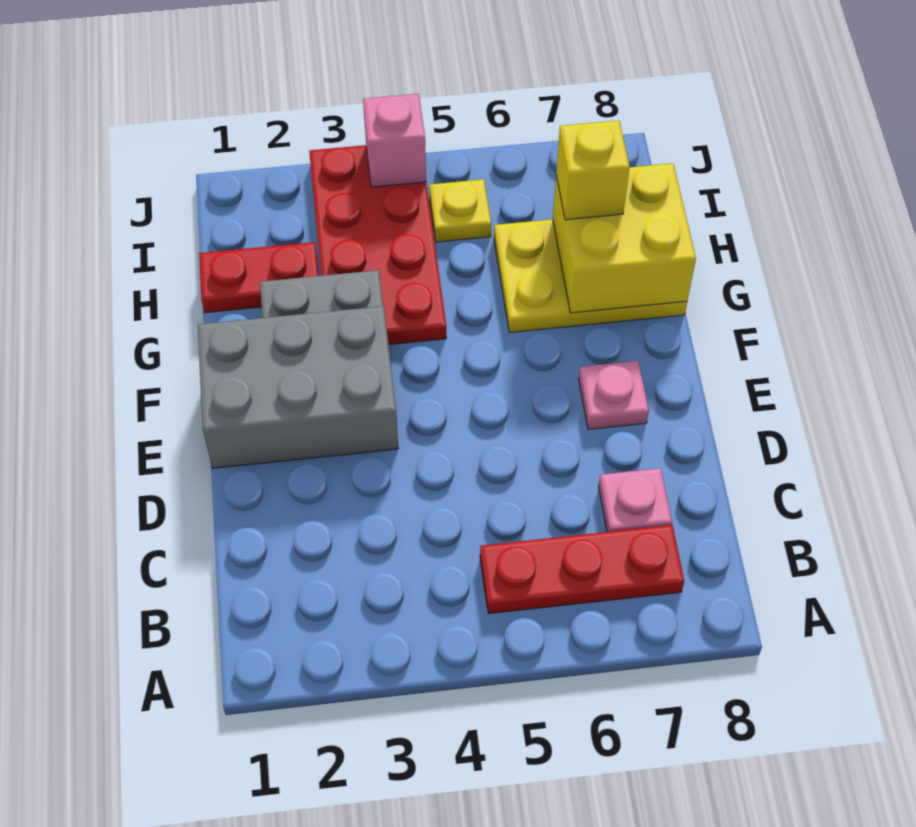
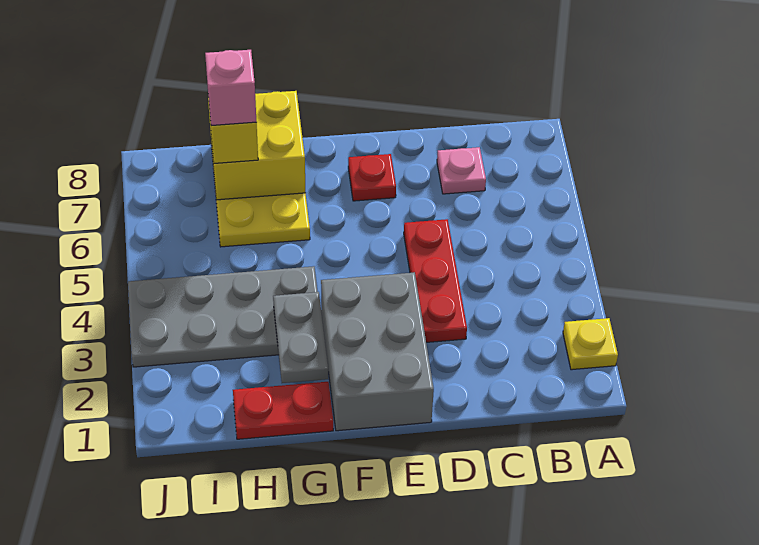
red plate B5:B7 level 1 -> red plate D3:D5 level 1
pink plate E7 level 1 -> red plate E7 level 1
red plate G3:J4 level 1 -> grey plate G3:J4 level 1
red plate H1:H2 level 1 -> red plate G1:H1 level 1
yellow plate I5 level 1 -> yellow plate A2 level 1
pink brick J4 level 2 -> pink brick H7 level 4

